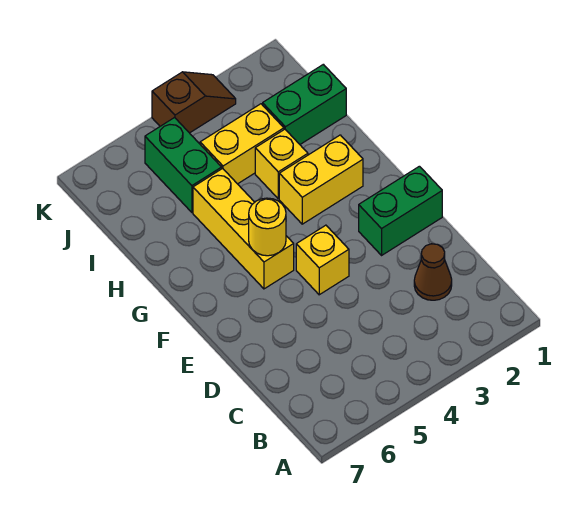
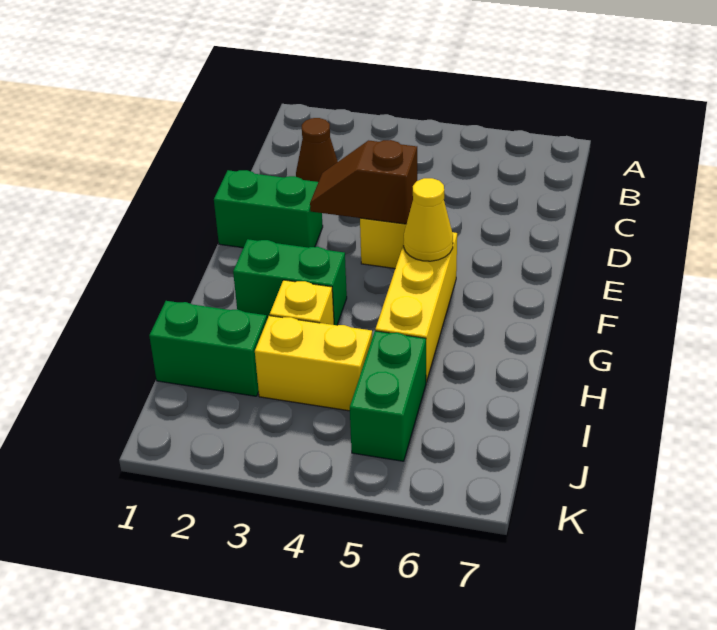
yellow round brick F5 level 2 -> yellow cone F5 level 2
yellow brick G2:G3 level 1 -> green brick G2:G3 level 1
brown slope K3:K4 level 1 top 4 -> brown slope E3:E4 level 2 top 4

